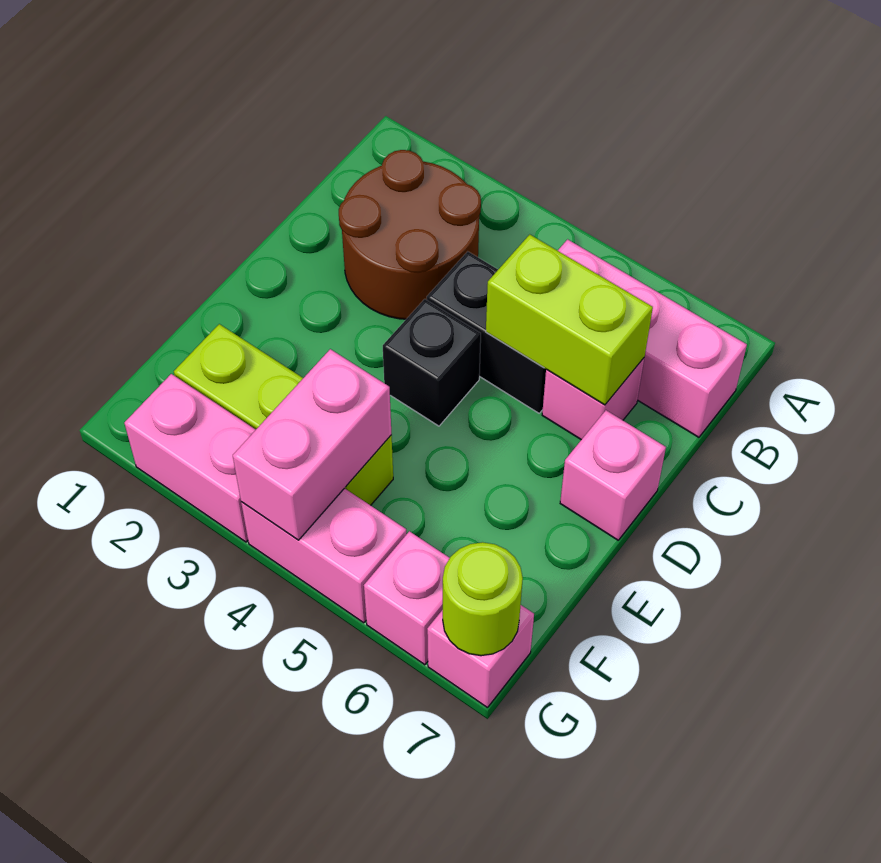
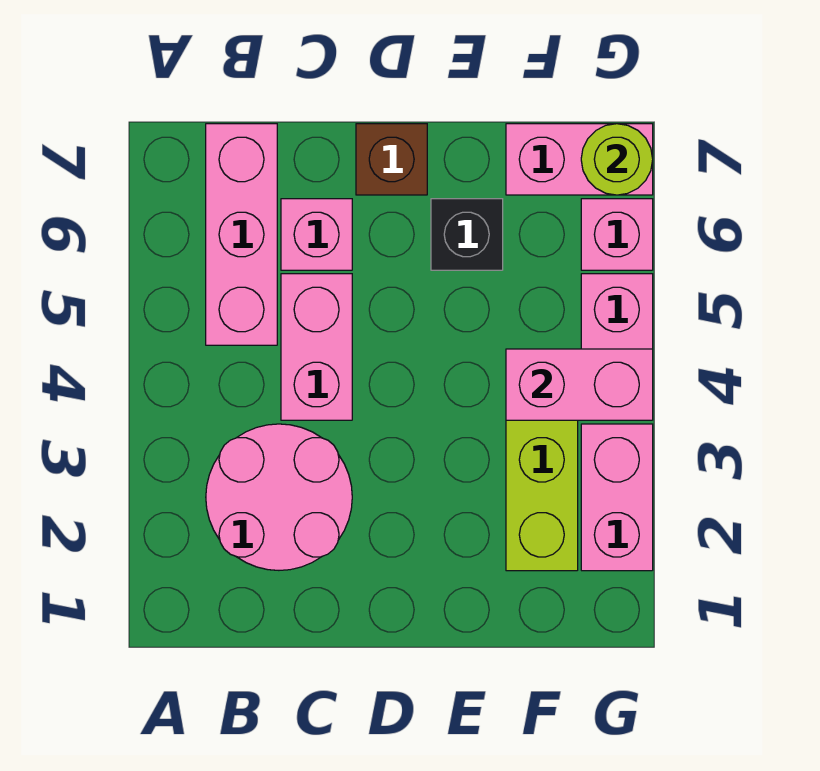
brown round brick B2:C3 level 1 -> pink round brick B2:C3 level 1
black brick C4:C5 level 1 -> pink brick C4:C5 level 1
lime brick C5:C6 level 2 -> none
black brick D4 level 1 -> black brick E6 level 1
pink brick D7 level 1 -> brown brick D7 level 1
pink brick G7 level 1 -> pink brick F7:G7 level 1

